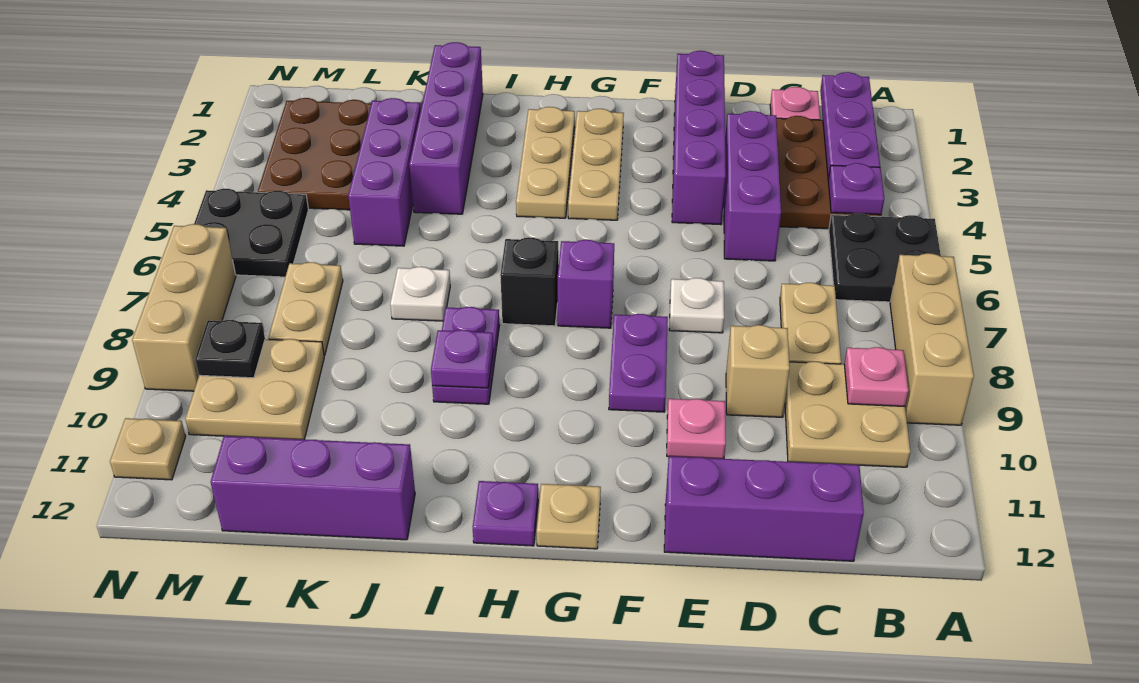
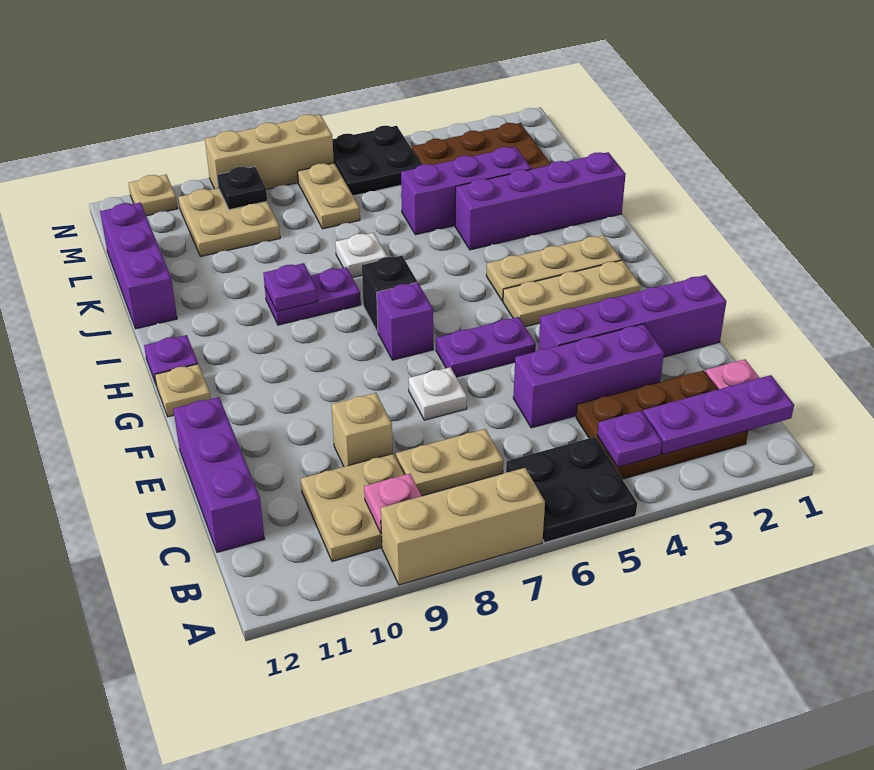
pink plate E10 level 1 -> none
purple plate F8:F9 level 1 -> purple plate F5:F6 level 1
tan plate L7:L8 level 1 -> tan plate L7:M7 level 1

